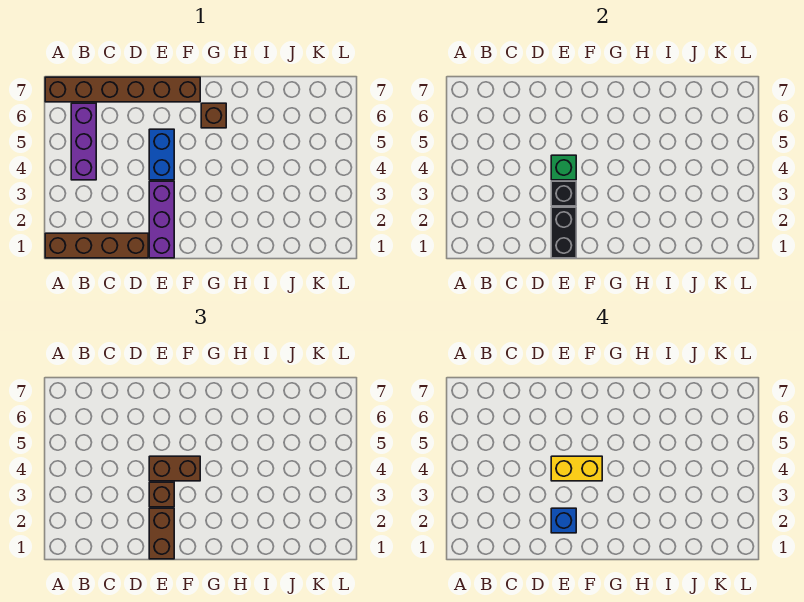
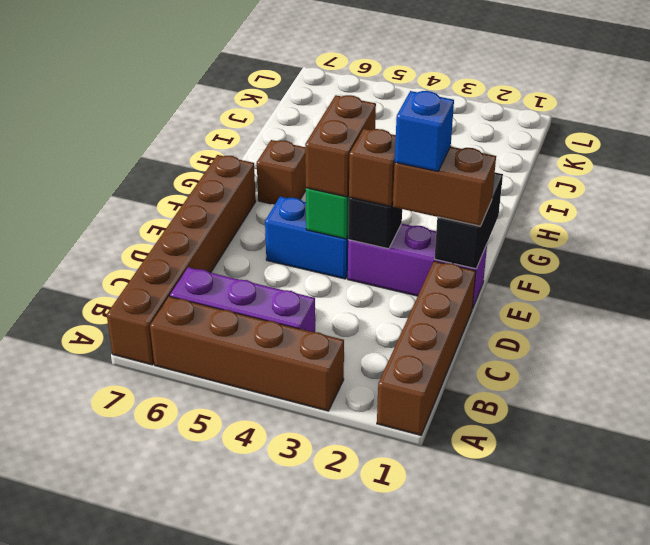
none -> brown brick A3:A6 level 1
black brick E1:E2 level 2 -> black brick E1:F1 level 2
yellow brick E4:F4 level 4 -> none

